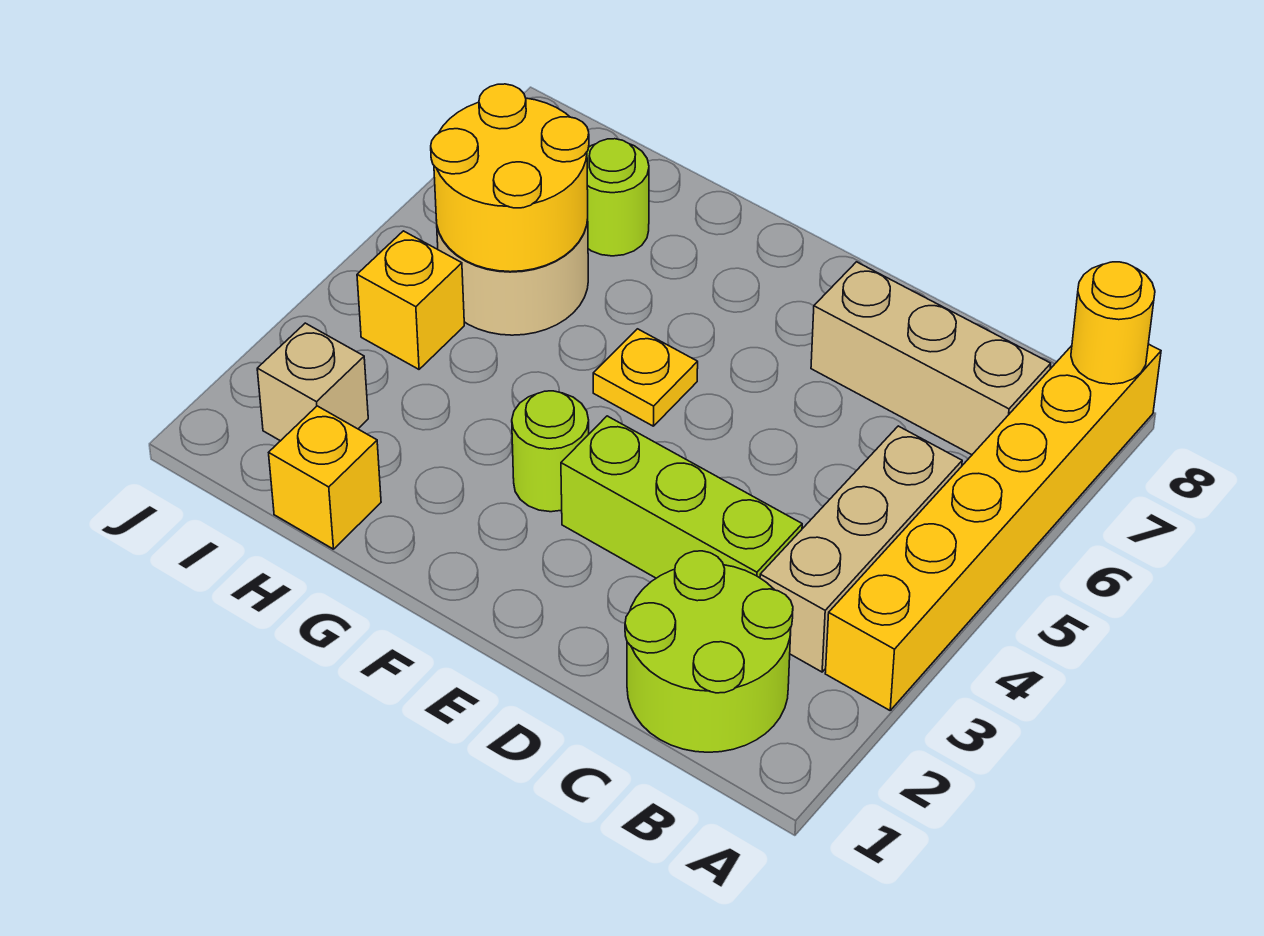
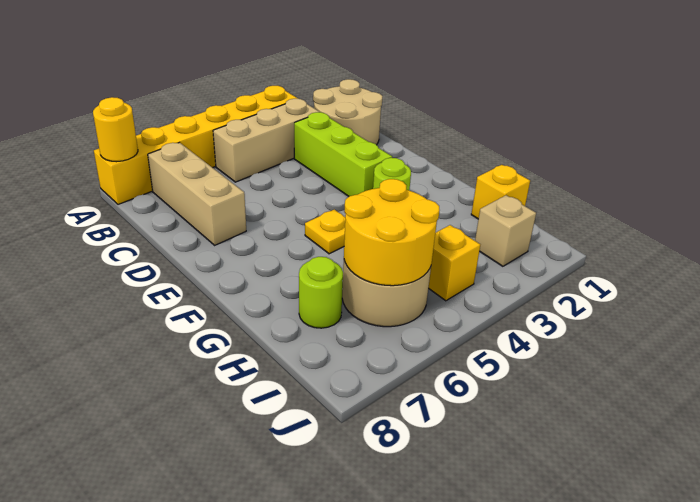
lime round brick B1:C2 level 1 -> tan round brick B1:C2 level 1

